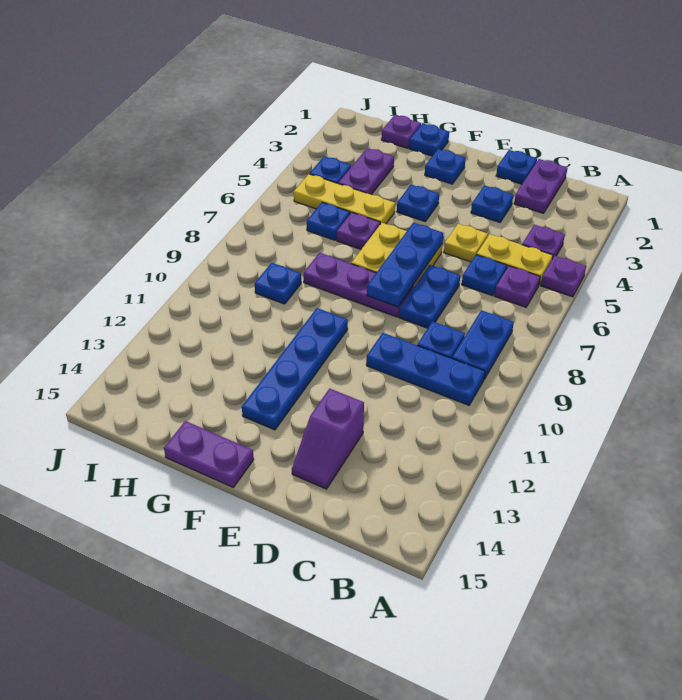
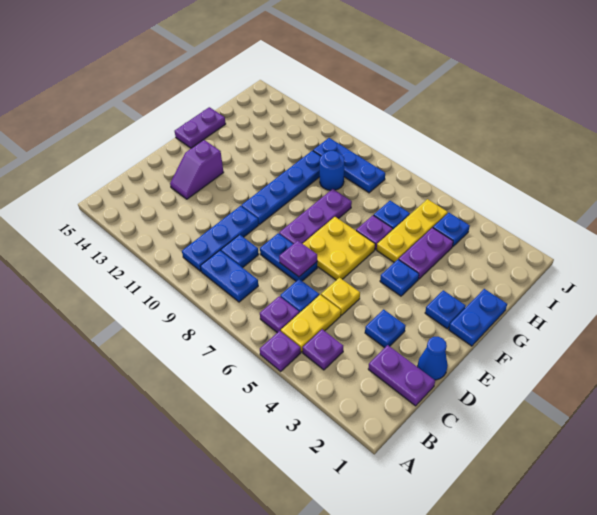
blue plate D1 level 1 -> blue cone D1 level 1
purple slope D13:D14 level 1 top 13 -> purple slope D13:E13 level 1 top E
blue plate E6:E8 level 2 -> blue plate I8:I10 level 1
blue plate F10:F13 level 1 -> blue plate E10:H10 level 1
blue plate G1 level 1 -> blue plate F1:G1 level 1
purple plate H1 level 1 -> purple plate D7 level 2
purple plate H3:H4 level 1 -> purple plate G4:H4 level 1
blue plate H9 level 1 -> blue round brick H9 level 1

